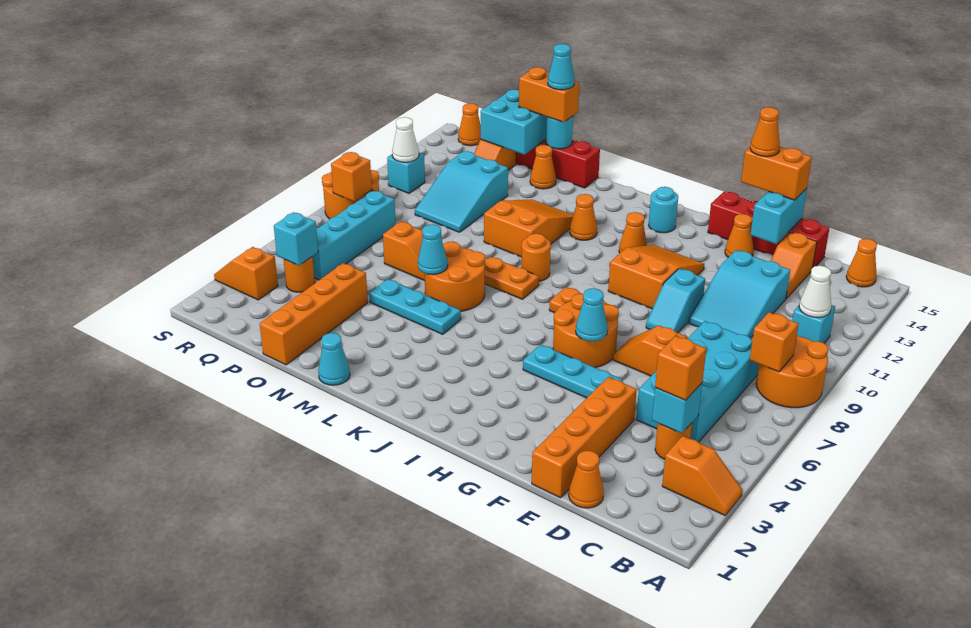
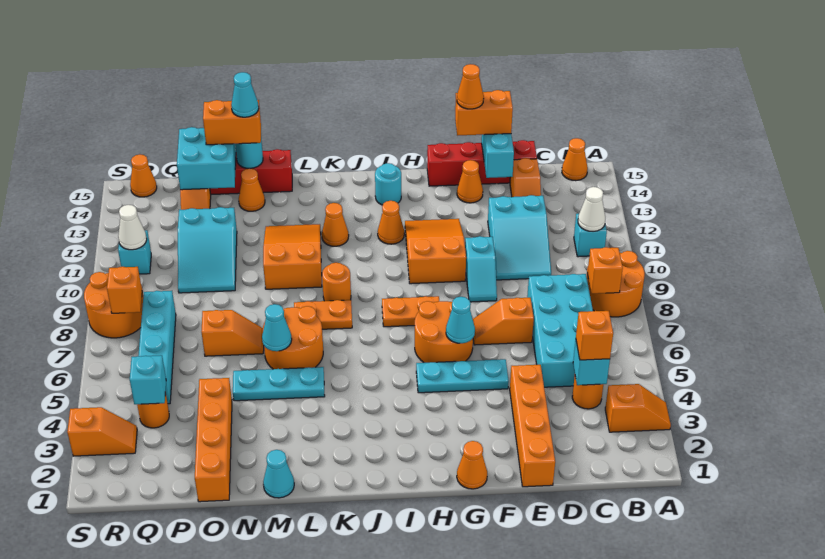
orange cone D1 level 1 -> orange cone G1 level 1
orange slope R3:S3 level 1 top R -> orange slope R3:S3 level 1 top S

